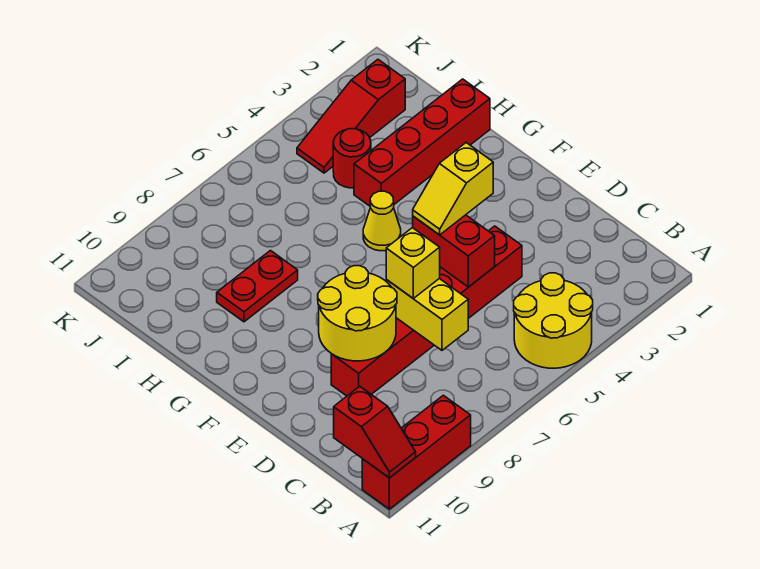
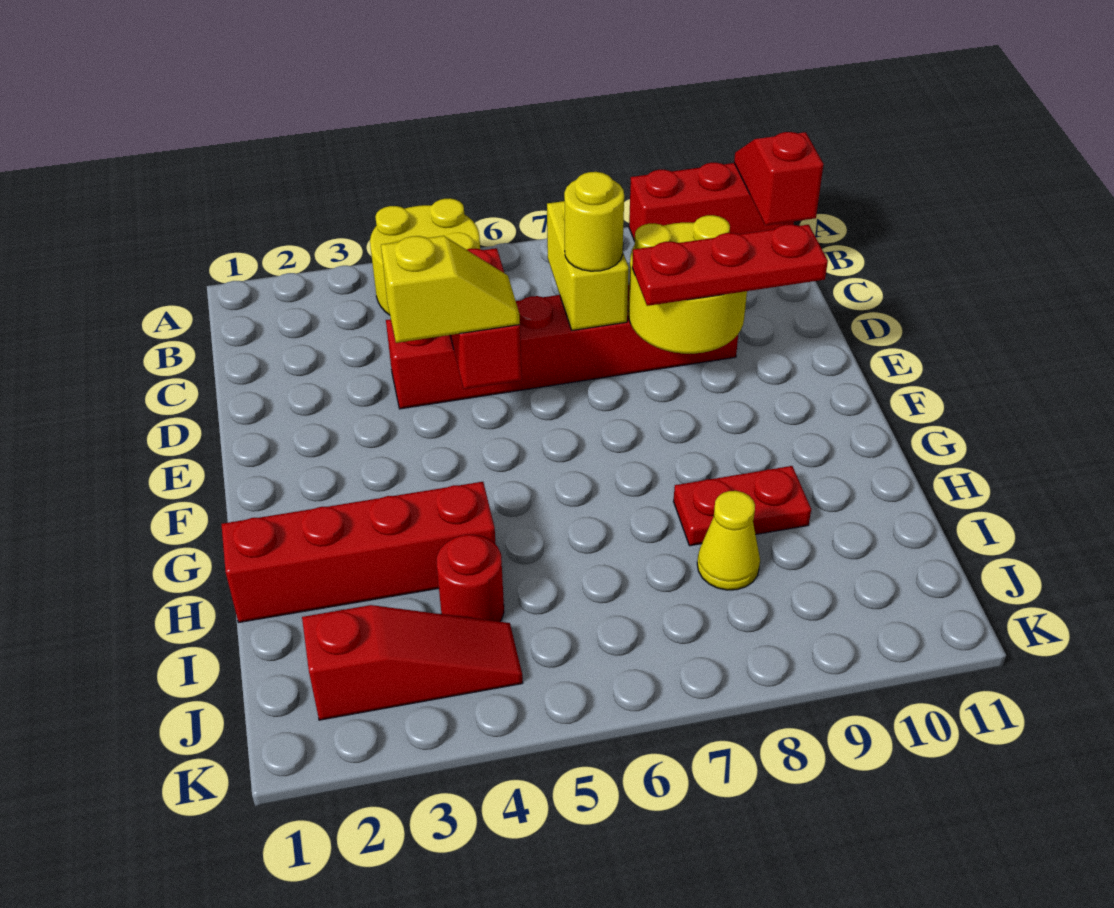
yellow brick D7 level 3 -> yellow round brick D7 level 3
none -> red plate E8:E10 level 3
yellow cone G5 level 1 -> yellow cone I8 level 1

